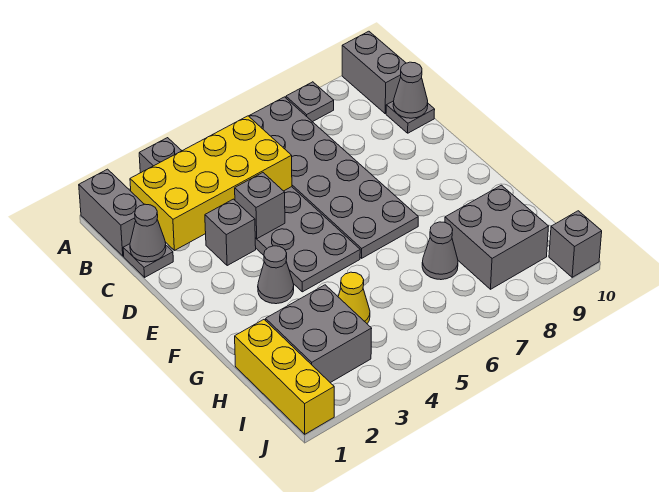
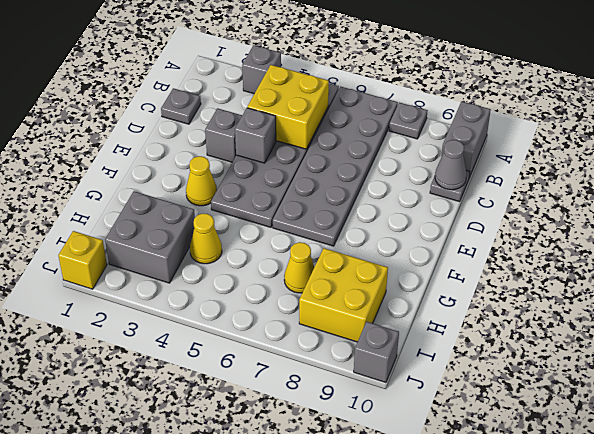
grey brick A1:B1 level 1 -> none
yellow brick B2:C5 level 2 -> yellow brick B4:C5 level 2
grey cone C1 level 2 -> none
grey cone F3 level 1 -> yellow cone F3 level 1
yellow brick H1:J1 level 1 -> yellow brick J1 level 1
grey cone H7 level 1 -> yellow cone H7 level 1
grey brick H8:I9 level 1 -> yellow brick H8:I9 level 1

